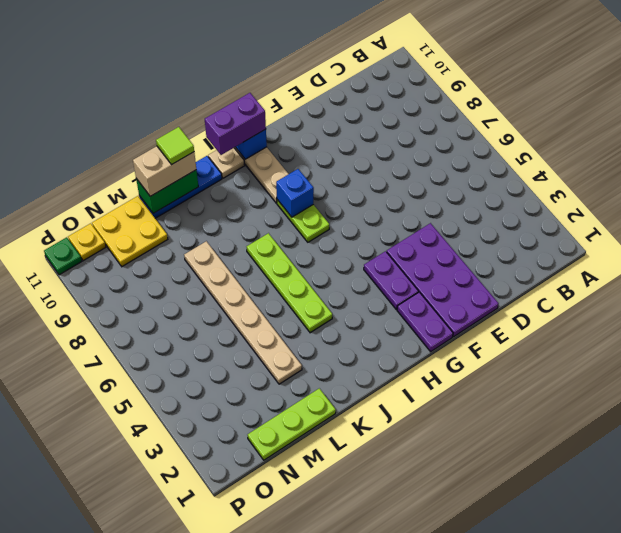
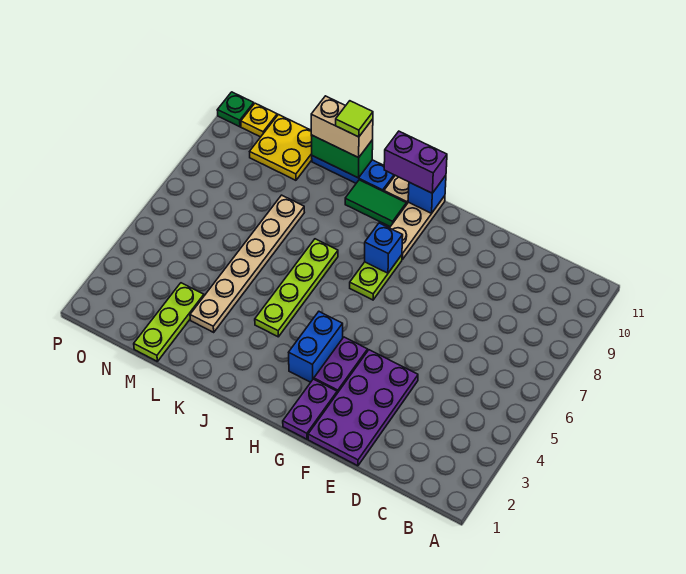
none -> blue brick H3:H4 level 1
none -> green tile I10:J10 level 1
lime plate L1:N1 level 1 -> lime plate M1:M3 level 1

